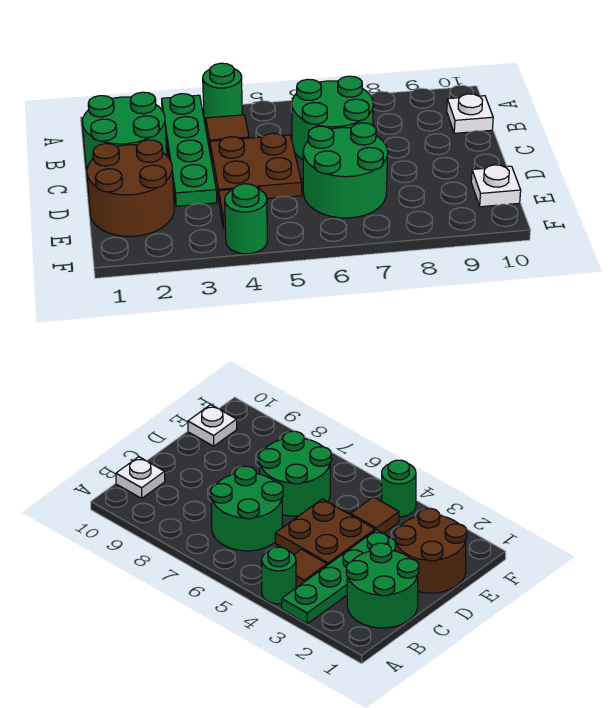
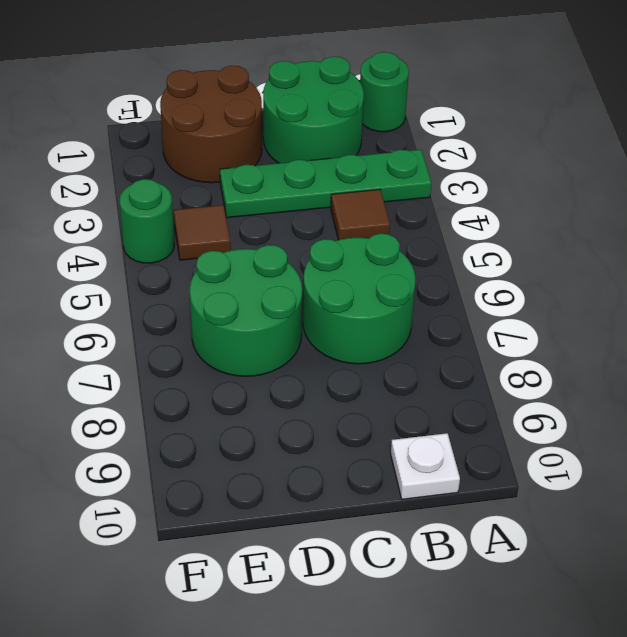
green round brick A4 level 1 -> green round brick A1 level 1
brown plate C4:D5 level 1 -> none
white plate E10 level 1 -> none

